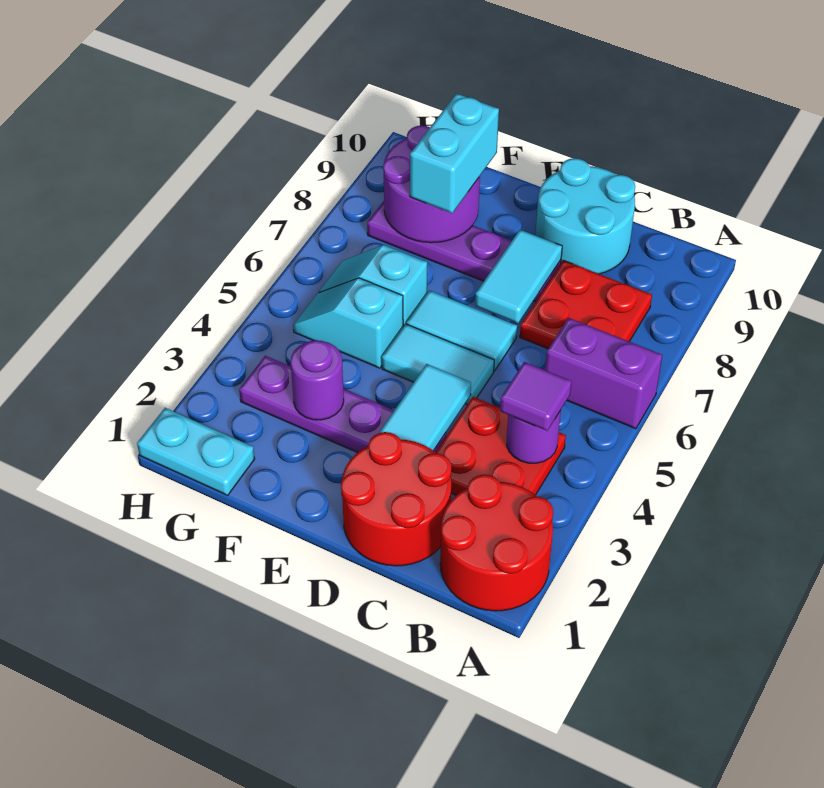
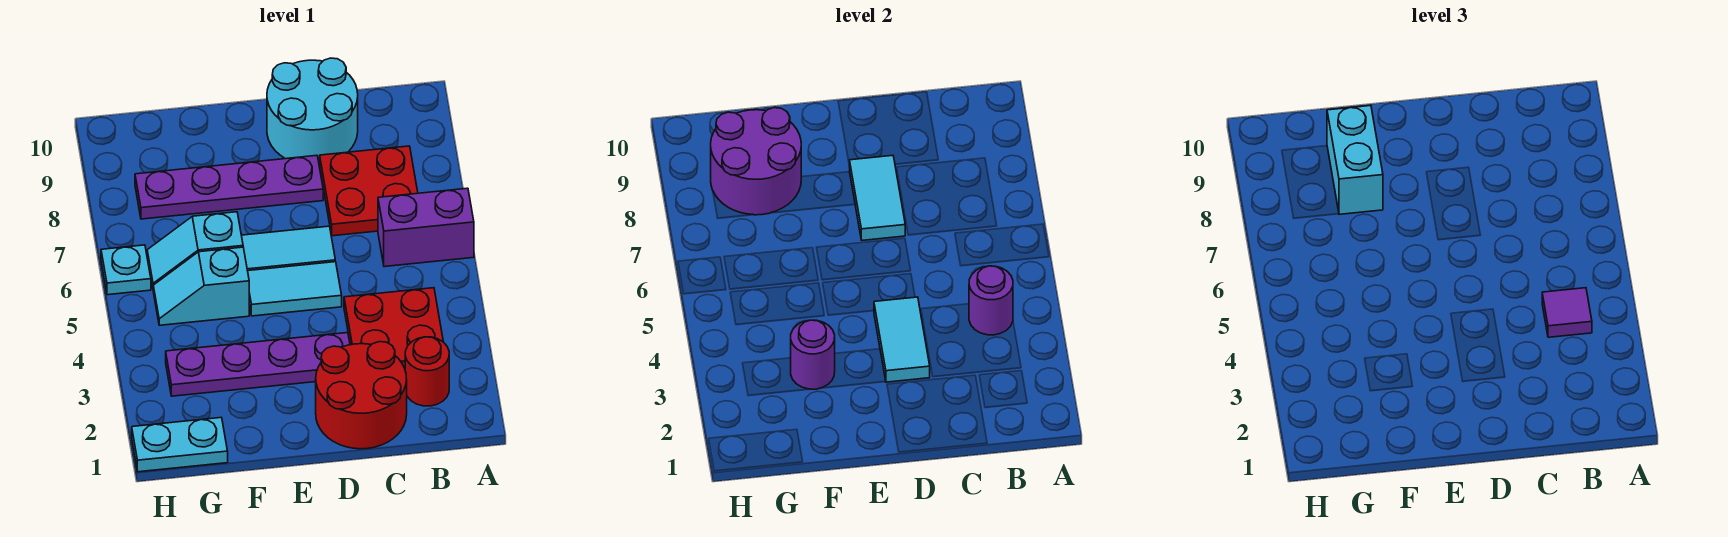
red round brick A1:B2 level 1 -> red round brick B2 level 1
none -> cyan plate H6 level 1

